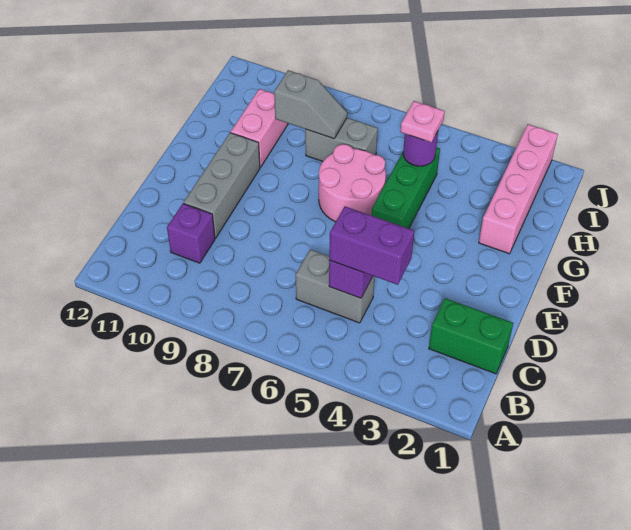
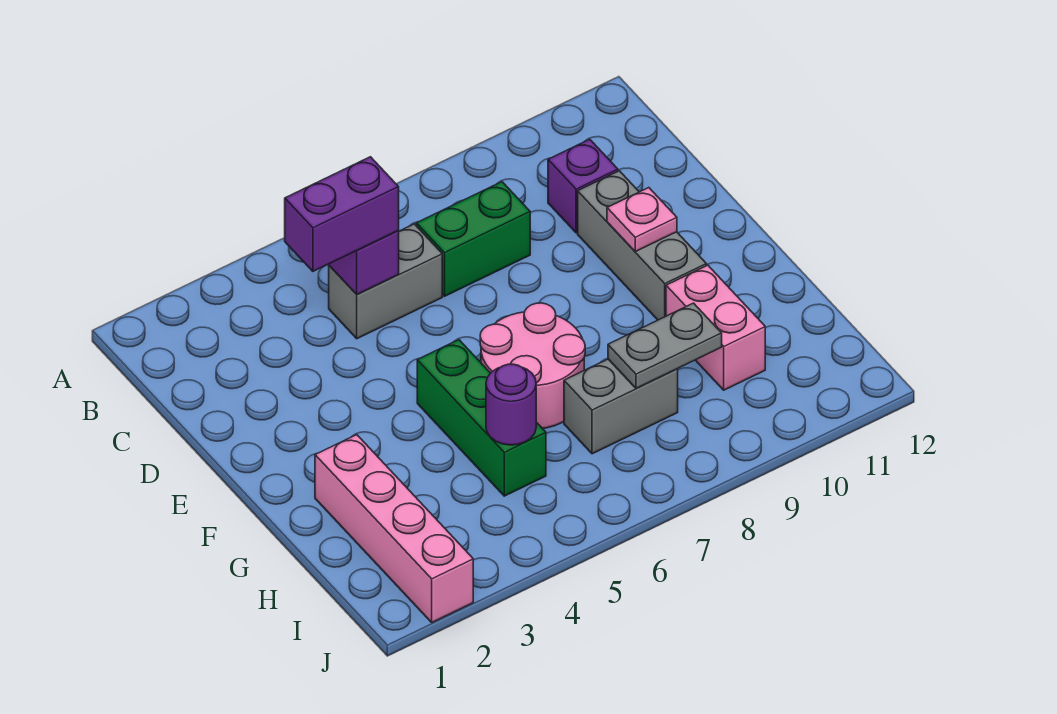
green brick C1:C2 level 1 -> green brick C7:C8 level 1
pink plate H5 level 3 -> pink plate E10 level 2
grey slope H8:H9 level 2 top 9 -> grey plate H8:H9 level 2

